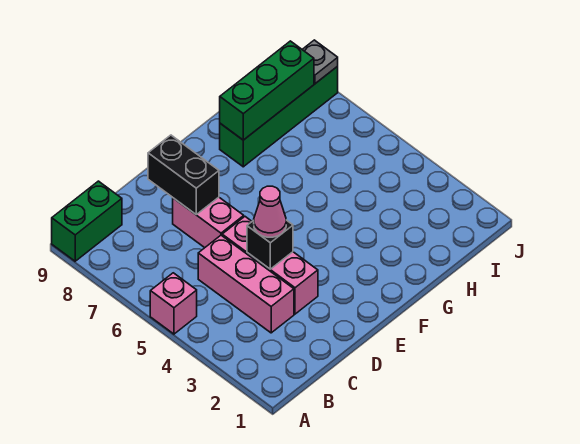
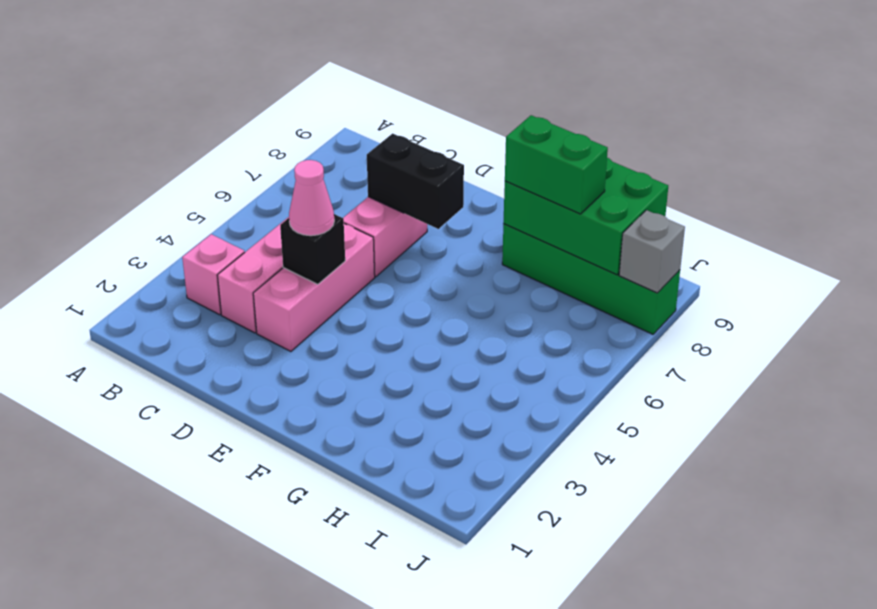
pink brick A5 level 1 -> pink brick B3 level 1
green brick A9:B9 level 1 -> green brick G8:H8 level 3
black brick D7:D8 level 2 -> black brick D7:E7 level 2
green brick G8:I8 level 2 -> green brick G8:I9 level 2
grey plate J8 level 2 -> grey brick J8 level 2

